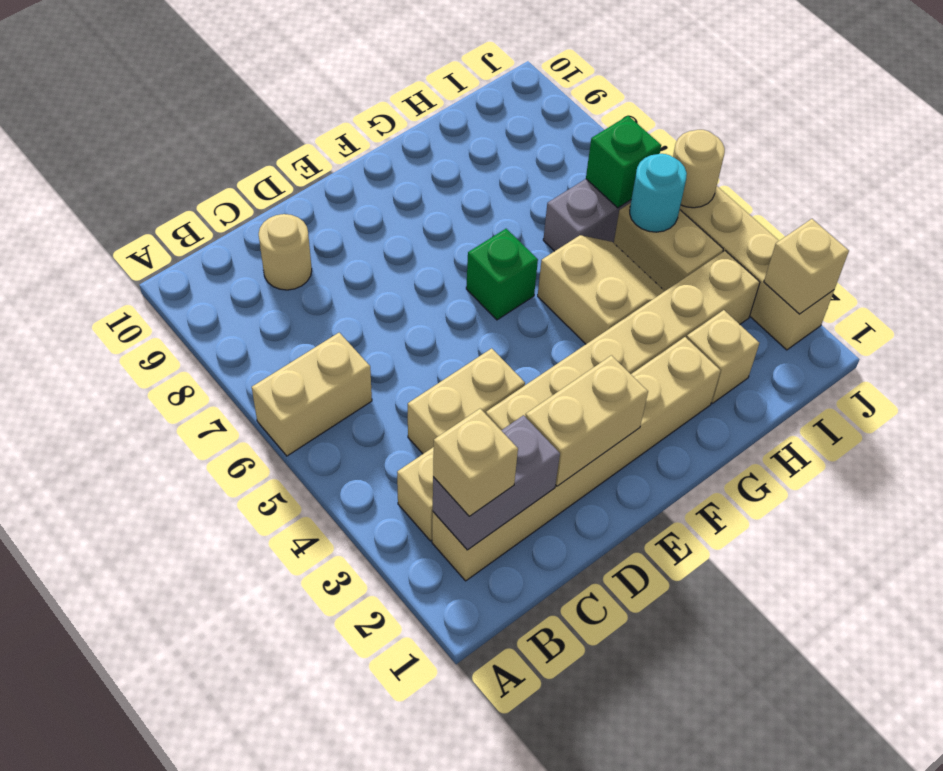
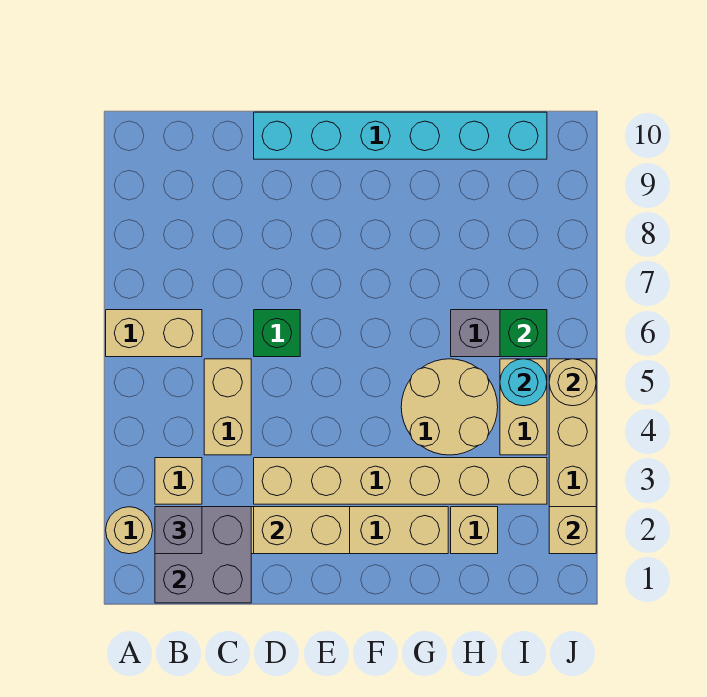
grey brick B2:C2 level 2 -> grey brick B1:C2 level 2
tan brick B2 level 3 -> grey brick B2 level 3
tan brick C4:D4 level 1 -> tan brick C4:C5 level 1
tan round brick C9 level 1 -> tan round brick A2 level 1
none -> cyan brick D10:I10 level 1
green brick F6 level 1 -> green brick D6 level 1
tan slope G4:H5 level 1 top G -> tan round brick G4:H5 level 1

